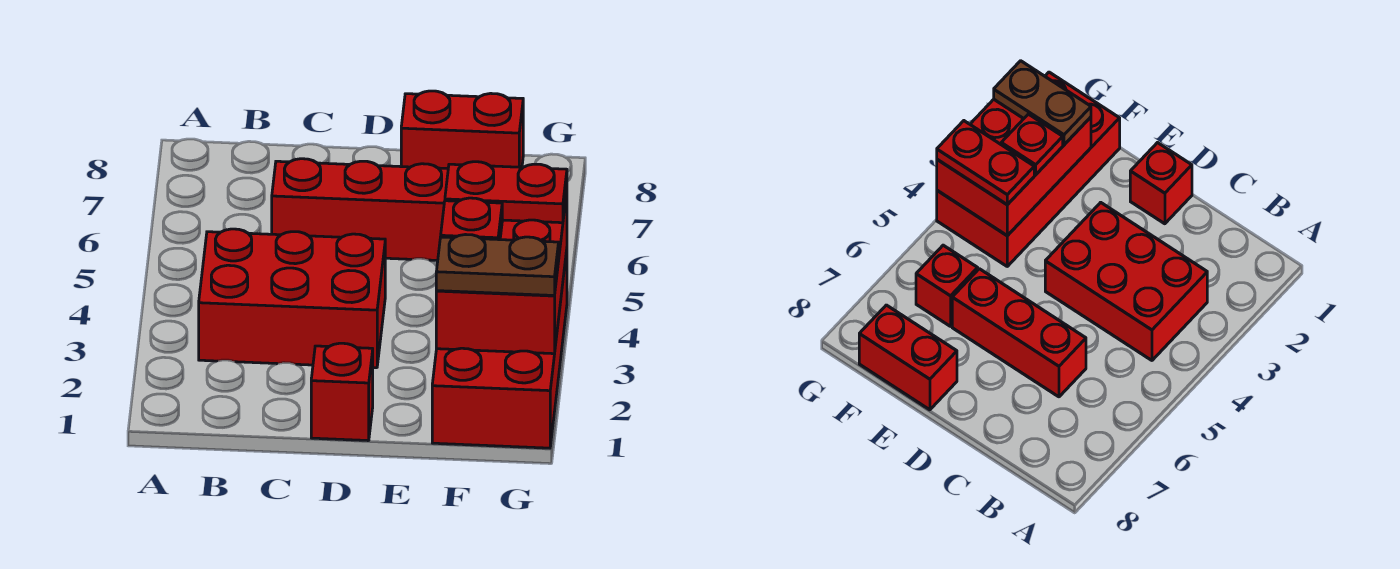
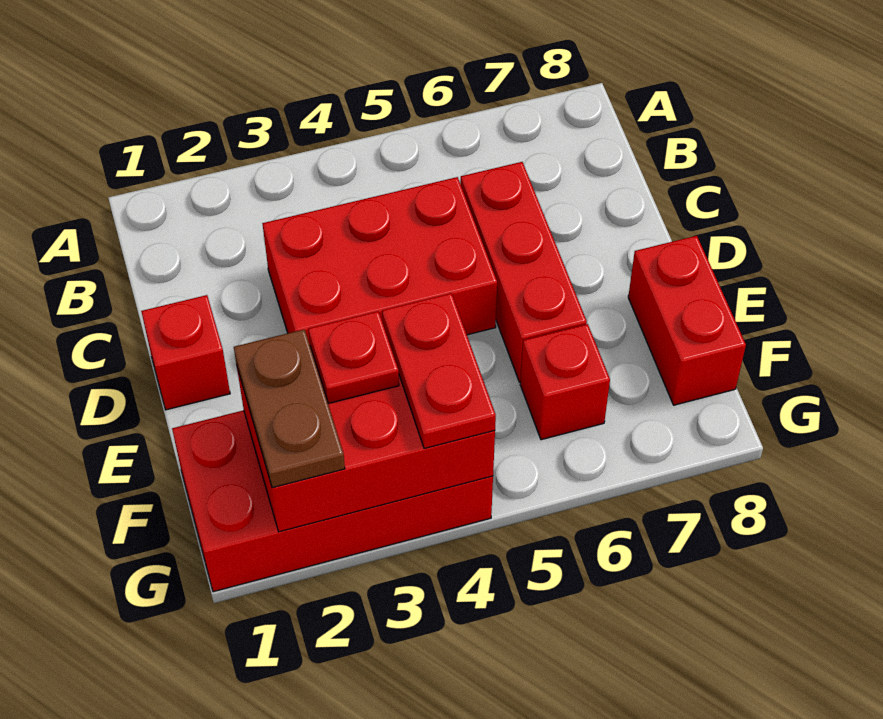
red brick B3:D4 level 1 -> red brick C3:D5 level 1

